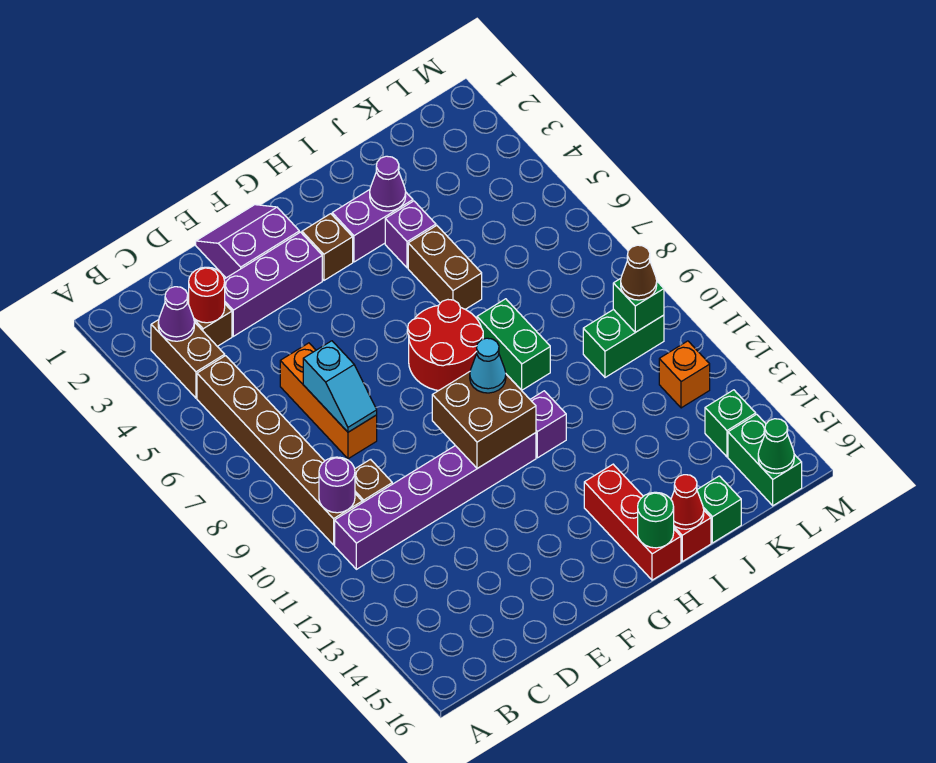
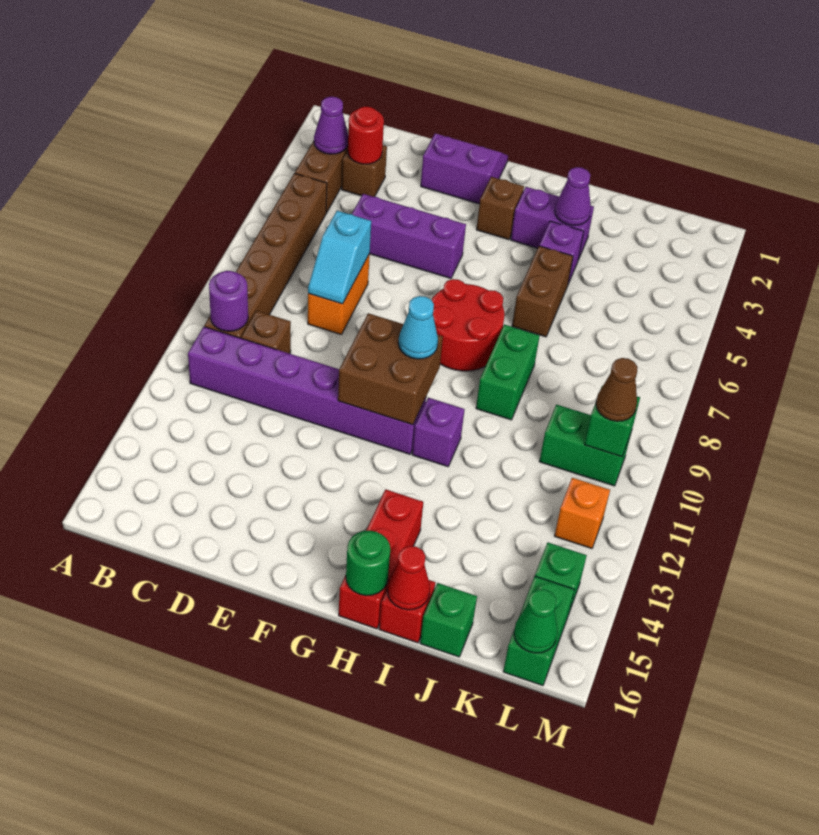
purple brick D3:F3 level 1 -> purple brick D5:F5 level 1
orange brick D6:D8 level 1 -> orange brick D7:D8 level 1

